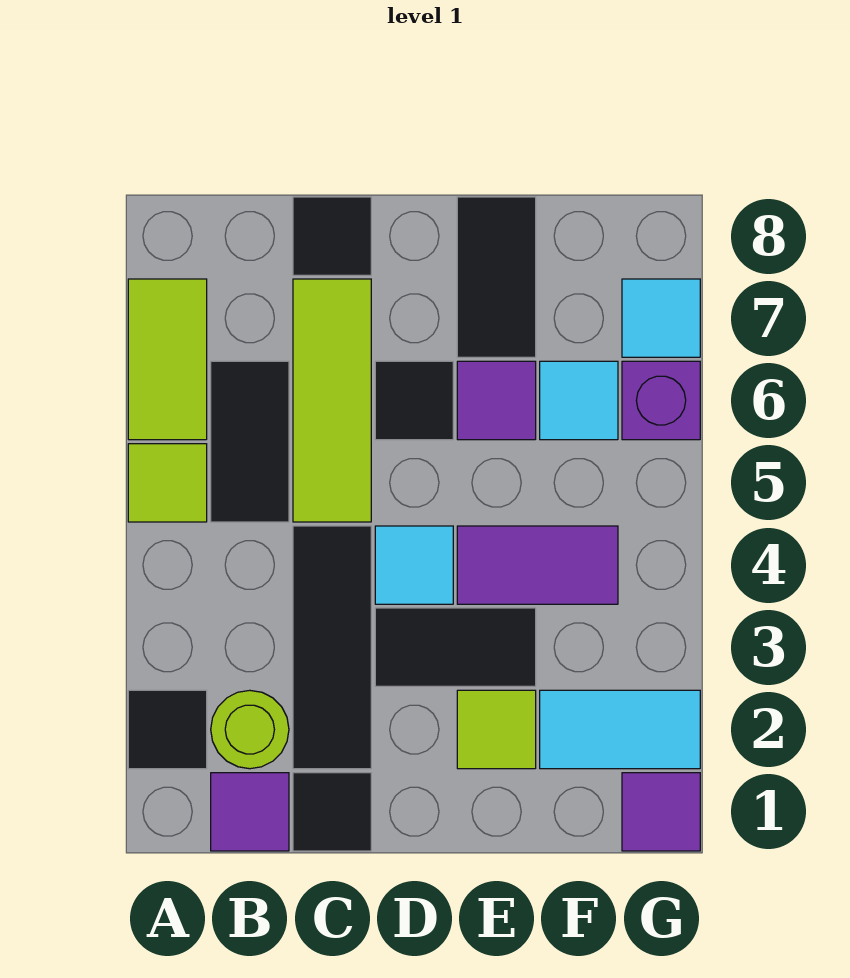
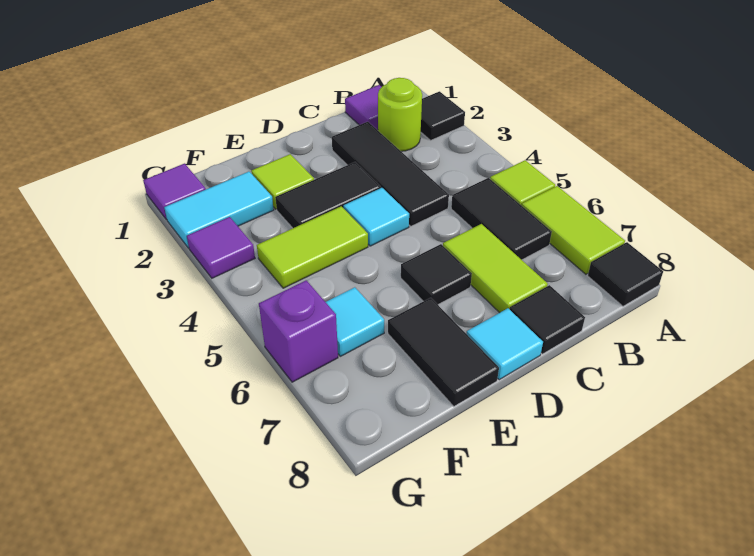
black tile C1 level 1 -> black tile A8 level 1
lime tile C5:C7 level 1 -> lime tile C6:C7 level 1
purple tile E4:F4 level 1 -> lime tile E4:F4 level 1
purple tile E6 level 1 -> purple tile G3 level 1
cyan tile G7 level 1 -> cyan tile D8 level 1

